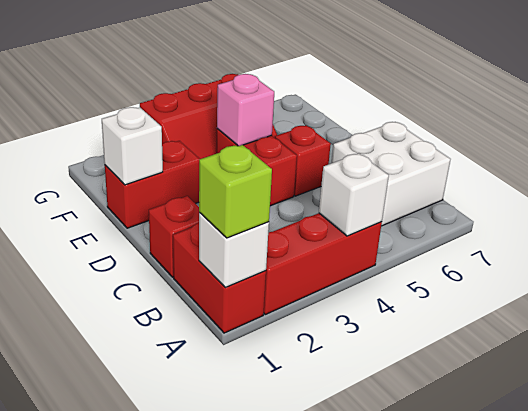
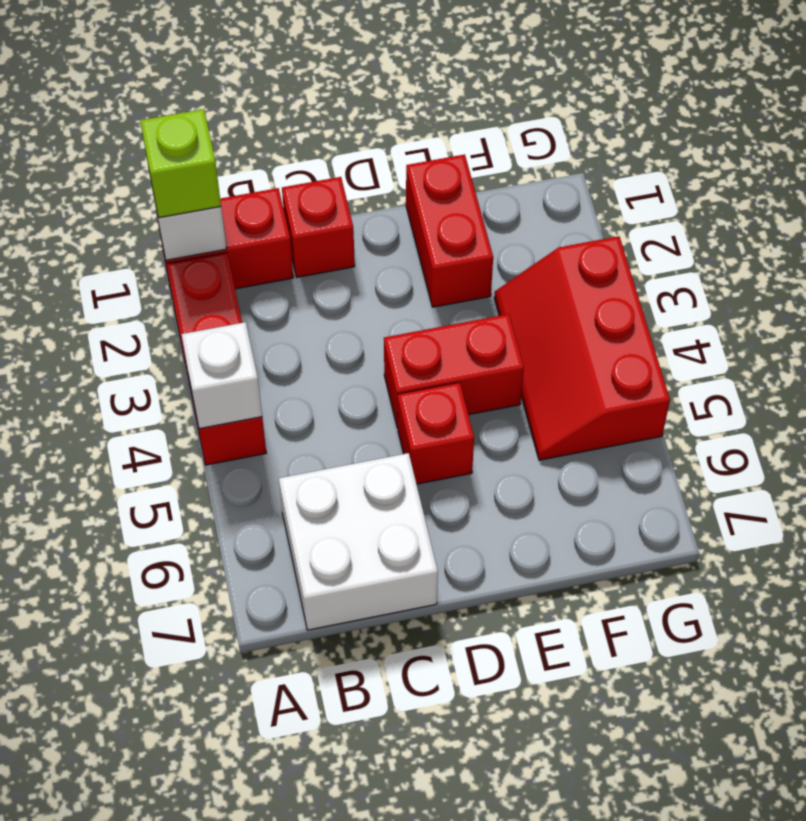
white brick E1 level 2 -> none
pink brick E4 level 2 -> none

